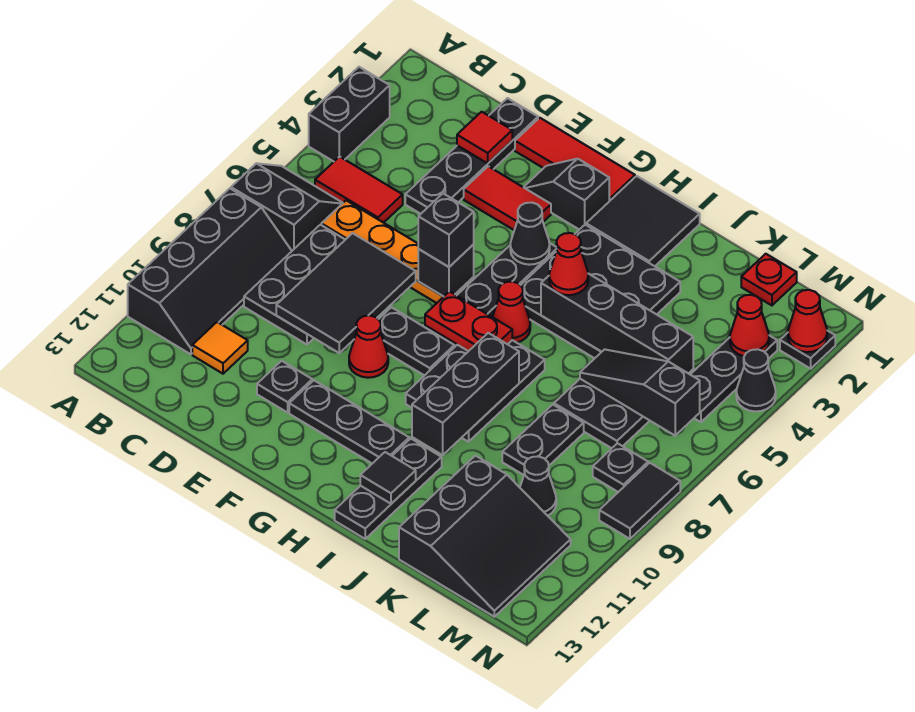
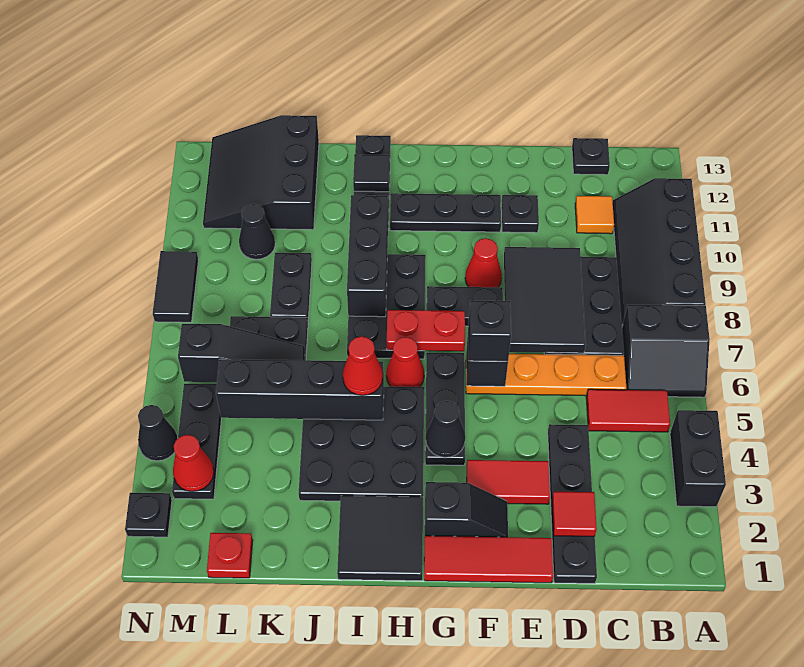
black plate M8 level 1 -> black plate C13 level 1
red cone N2 level 2 -> none

